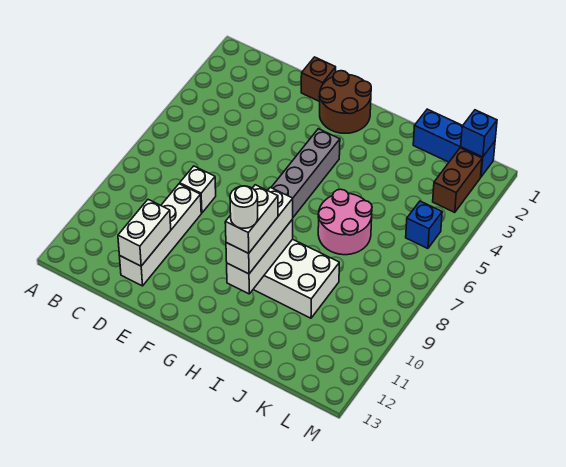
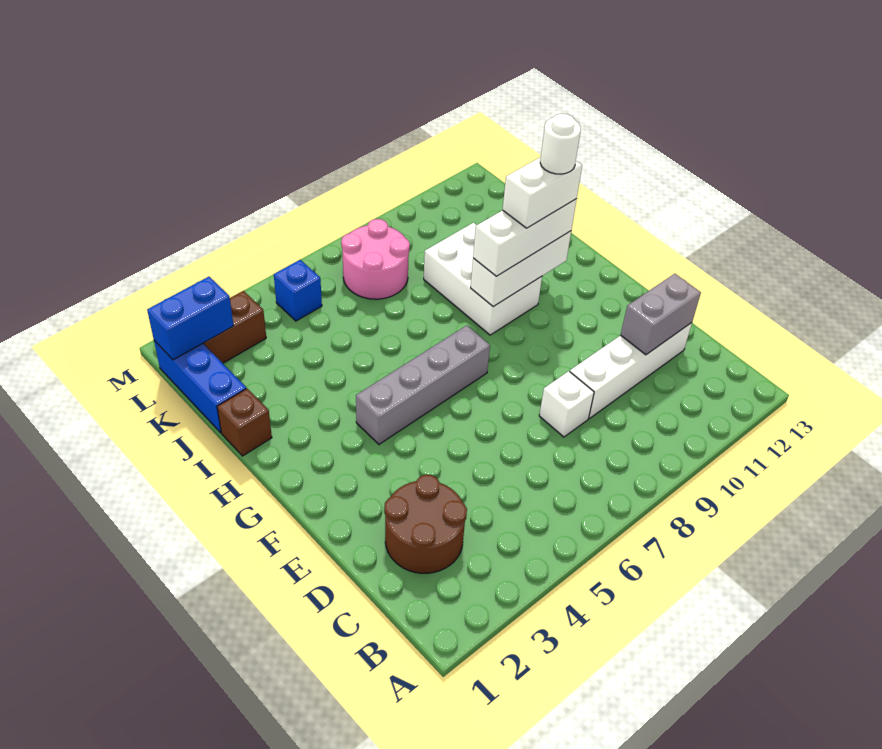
white brick D11:D12 level 2 -> grey brick D11:D12 level 2
brown brick E1 level 1 -> brown brick I1 level 1
brown round brick F1:G2 level 1 -> brown round brick C2:D3 level 1
pink round brick I6:J7 level 1 -> pink round brick K7:L8 level 1
blue brick L1 level 2 -> blue brick L1:L2 level 2

